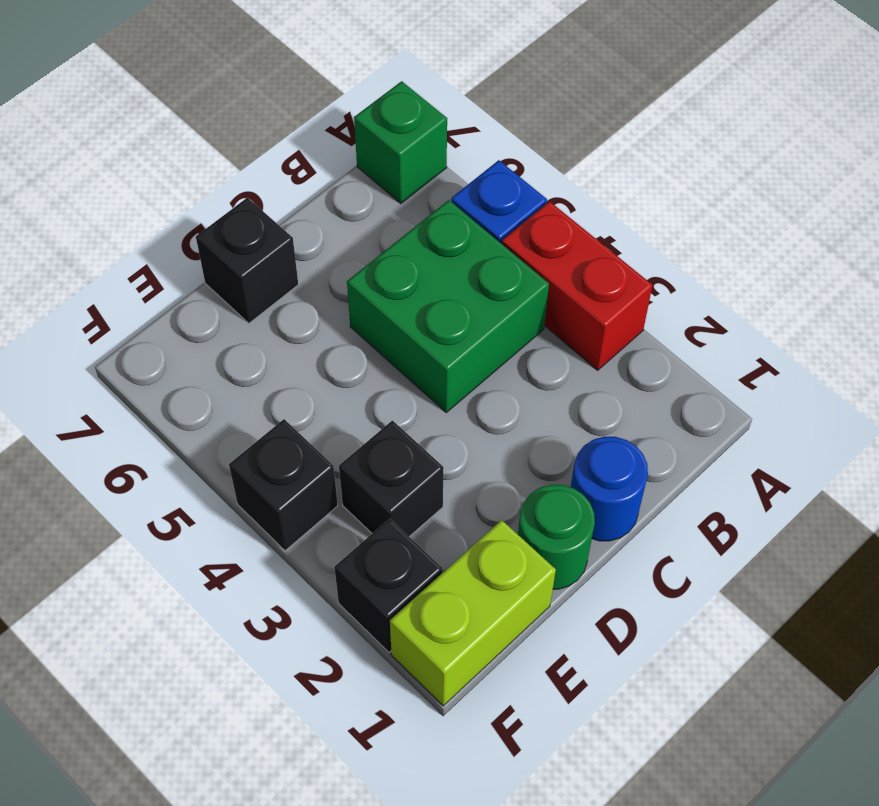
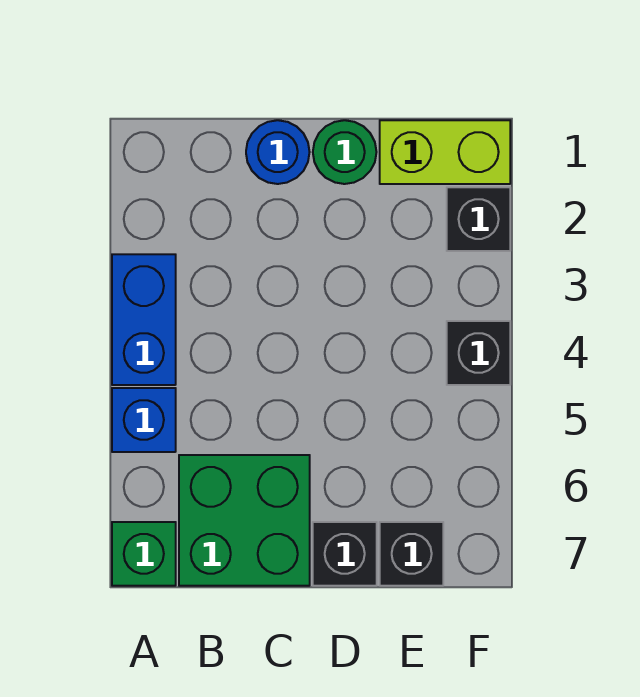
red brick A3:A4 level 1 -> blue brick A3:A4 level 1
green brick B4:C5 level 1 -> green brick B6:C7 level 1
black brick E3 level 1 -> black brick E7 level 1

